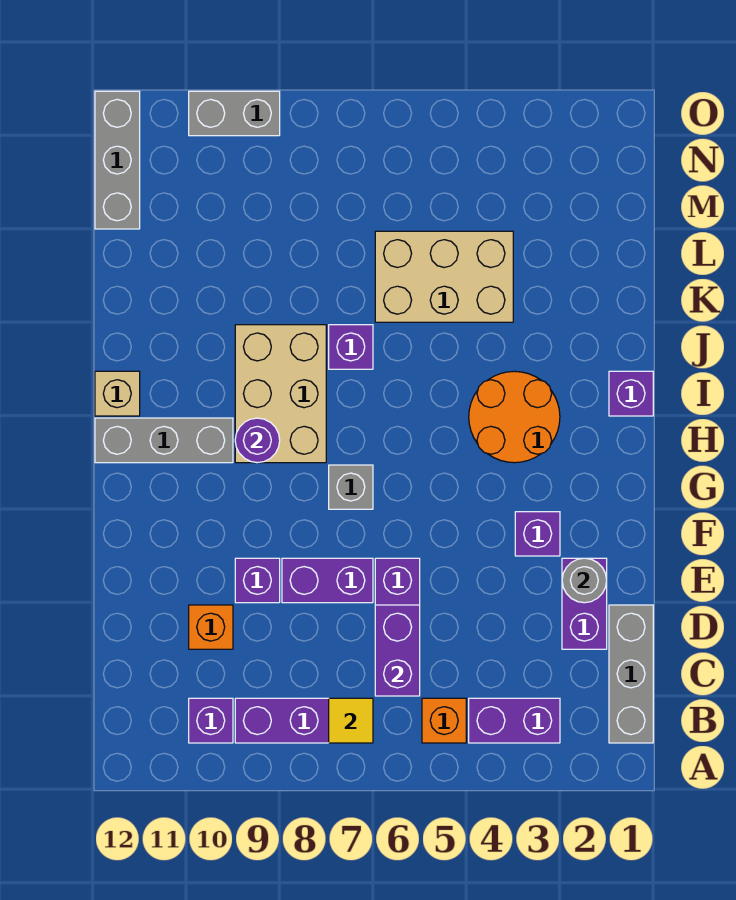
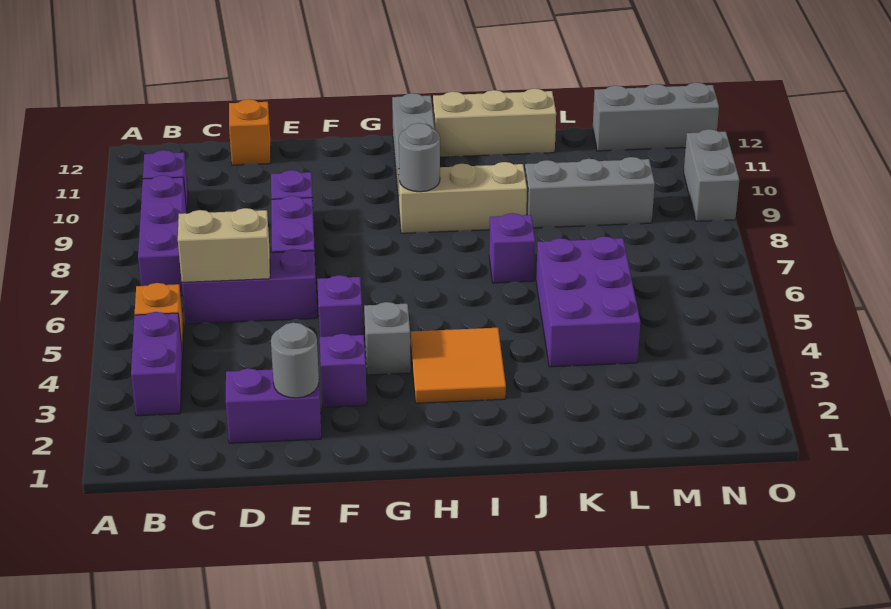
grey brick B1:D1 level 1 -> grey brick K9:M9 level 1
yellow tile B7 level 2 -> none
purple brick C6:D6 level 2 -> tan brick C6:D6 level 2
orange brick D10 level 1 -> orange brick D12 level 1
grey brick G7 level 1 -> grey brick G4 level 1
orange round brick H3:I4 level 1 -> orange tile H3:I4 level 1
tan brick H8:J9 level 1 -> tan brick H9:J9 level 1
purple round brick H9 level 2 -> grey round brick H9 level 2
purple brick I1 level 1 -> purple brick F5 level 1
tan brick I12 level 1 -> tan brick I12:K12 level 1
tan brick K4:L6 level 1 -> purple brick K4:L6 level 1

